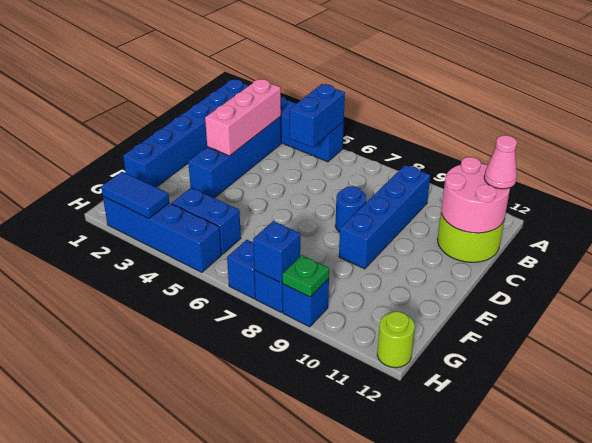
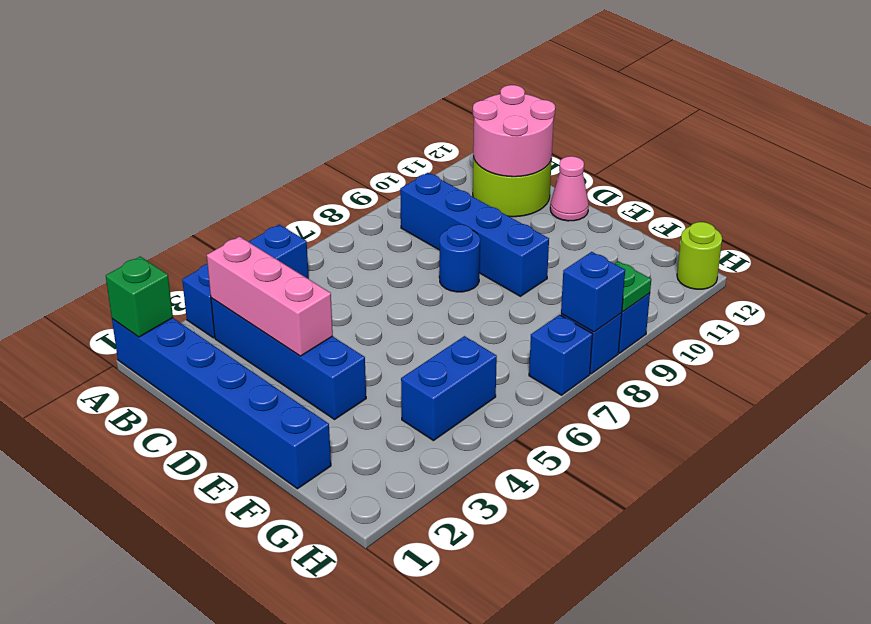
none -> green brick A1 level 2
blue brick A5:B5 level 2 -> none
pink cone B12 level 3 -> pink cone D12 level 1
blue brick H2:H5 level 1 -> none
blue tile H2:H3 level 2 -> none

